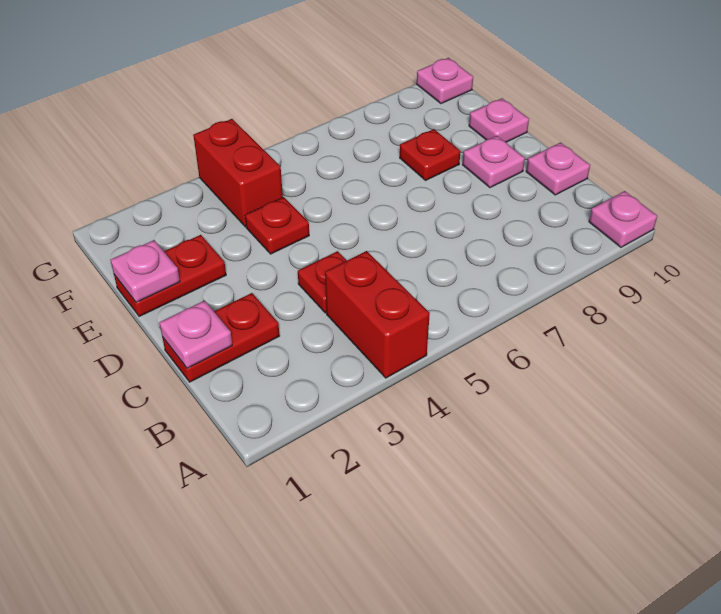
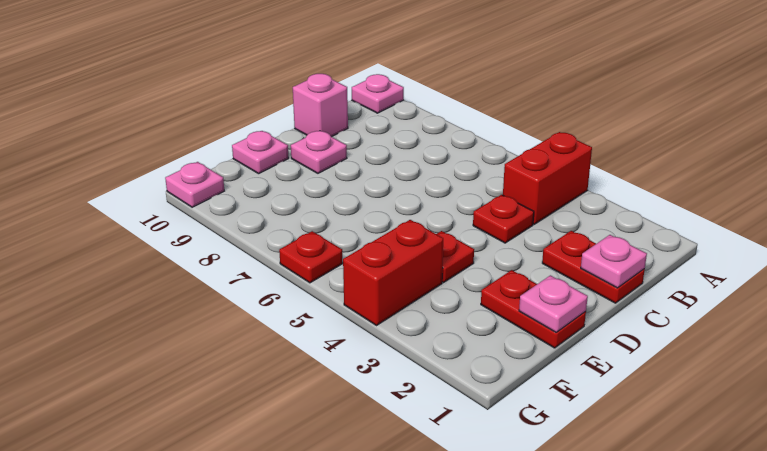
pink plate C10 level 1 -> pink brick C10 level 1
red plate E8 level 1 -> red plate G6 level 1

